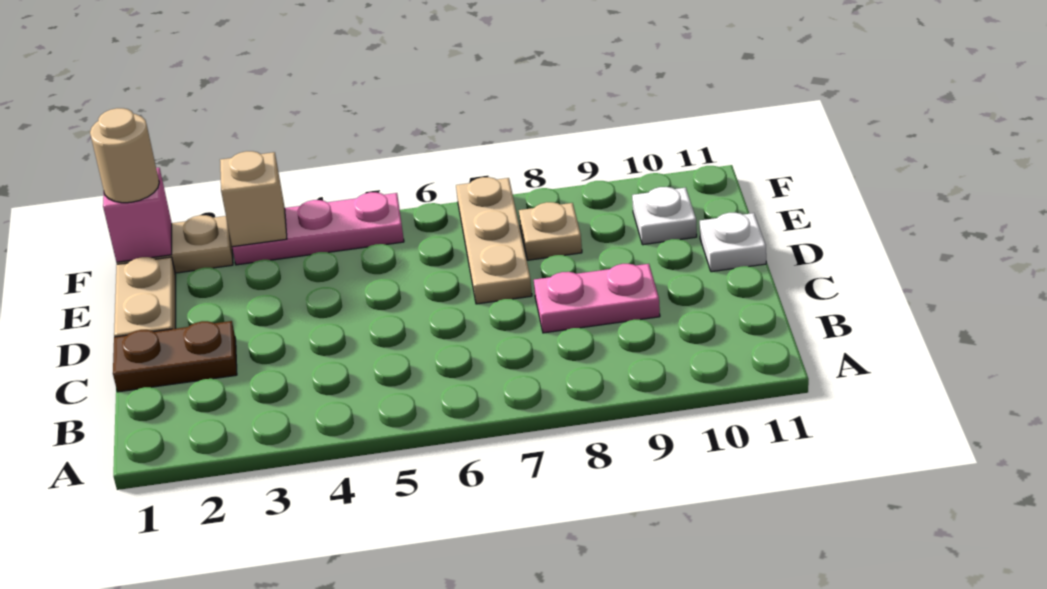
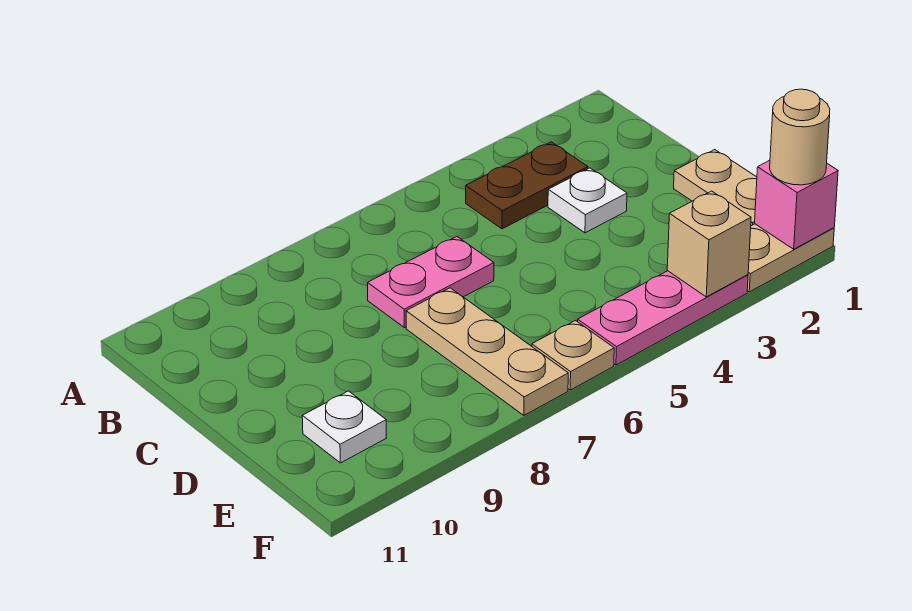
brown plate C1:C2 level 1 -> brown plate B3:B4 level 1
pink plate C8:C9 level 1 -> pink plate C6:C7 level 1
white plate D11 level 1 -> white plate C3 level 1
tan plate E8 level 1 -> tan plate F6 level 1

